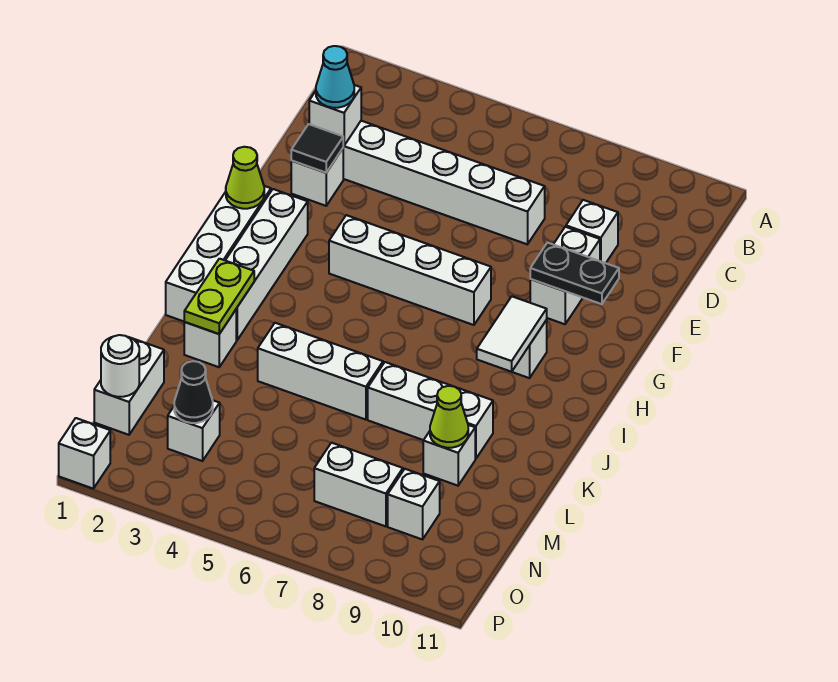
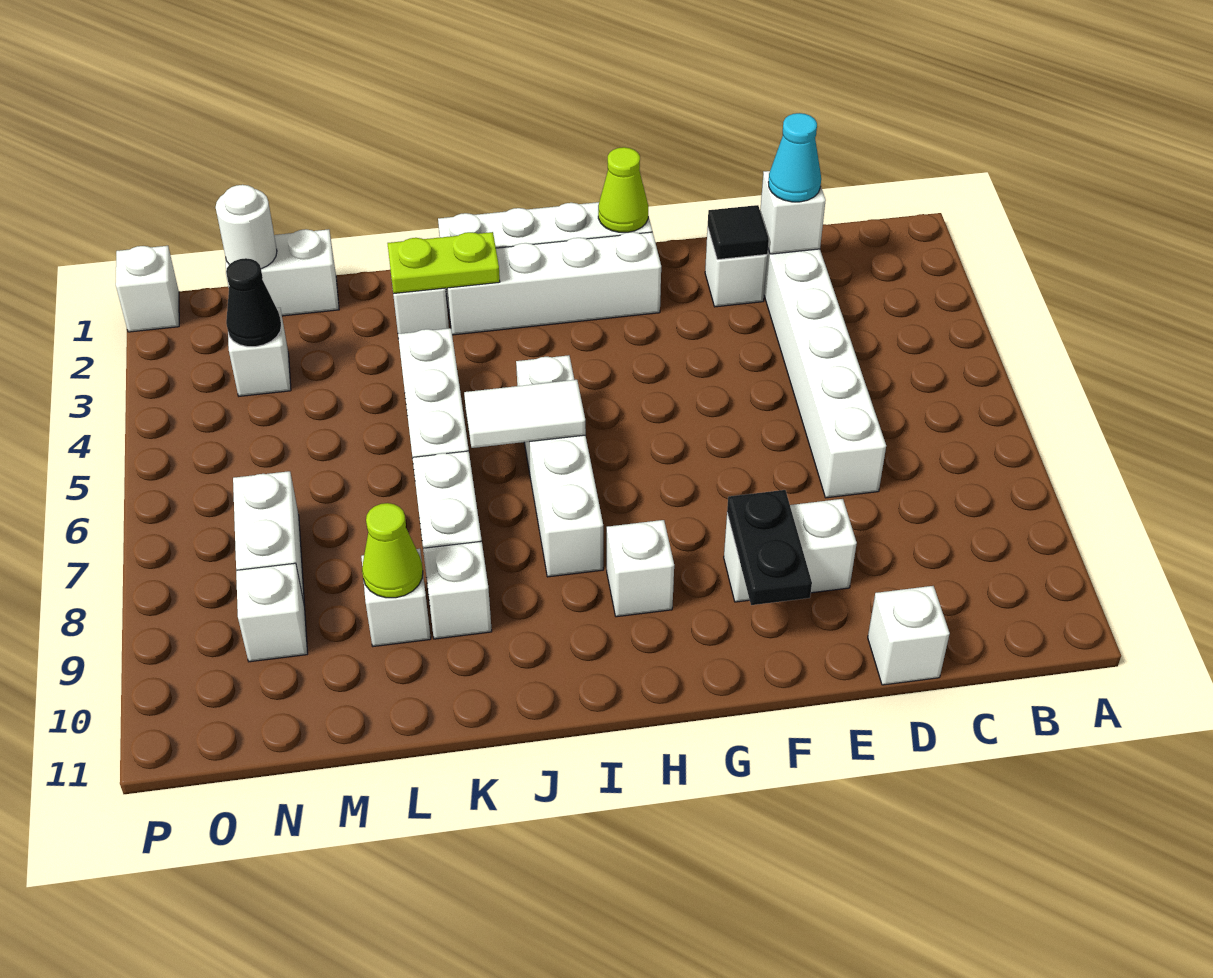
white brick D9 level 1 -> white brick D11 level 1
white brick G4:G7 level 1 -> white brick I5:I8 level 1
white tile H9:I9 level 2 -> white tile I6:J6 level 2

